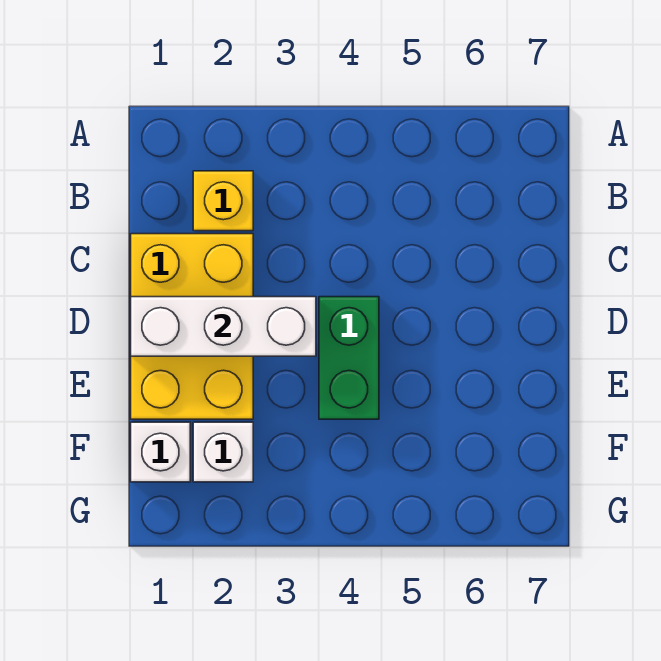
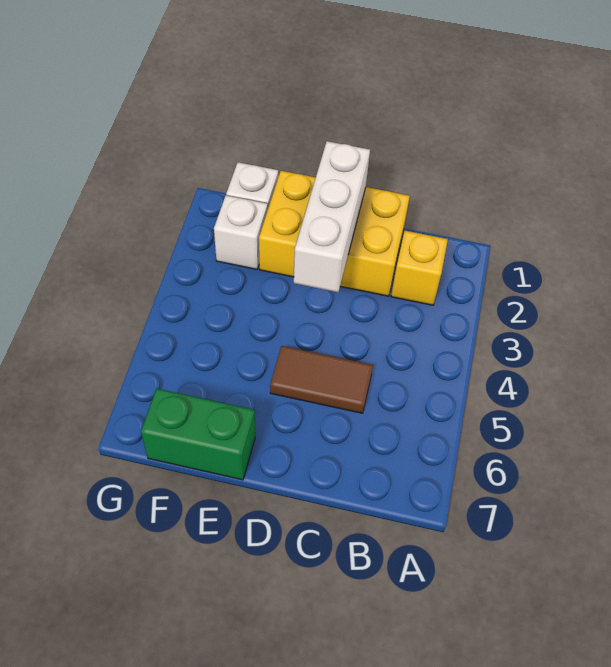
none -> brown tile C5:D5 level 1
green brick D4:E4 level 1 -> green brick E7:F7 level 1

